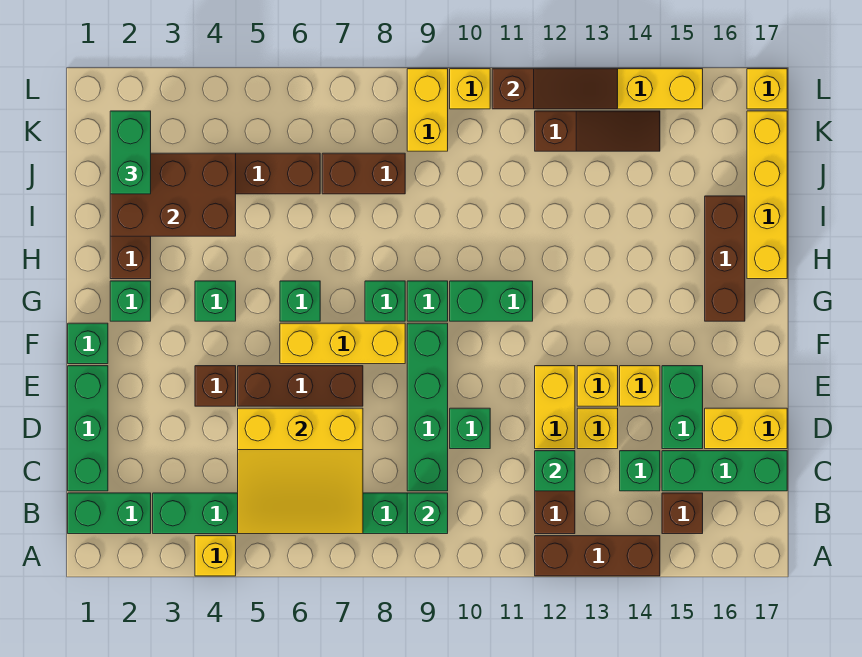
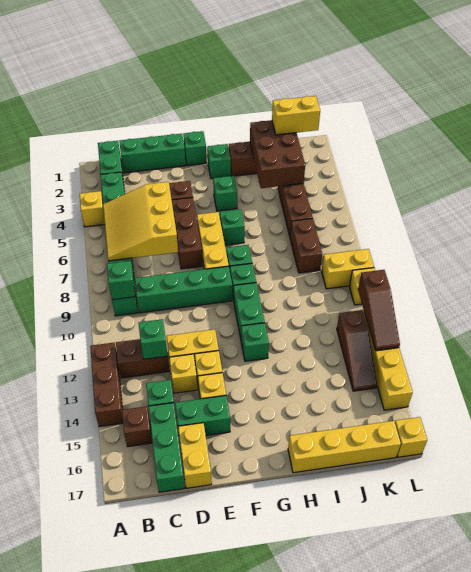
green brick D10 level 1 -> green brick G12 level 1
brown brick G16:I16 level 1 -> none
green brick J2:K2 level 3 -> yellow brick J2:K2 level 3

